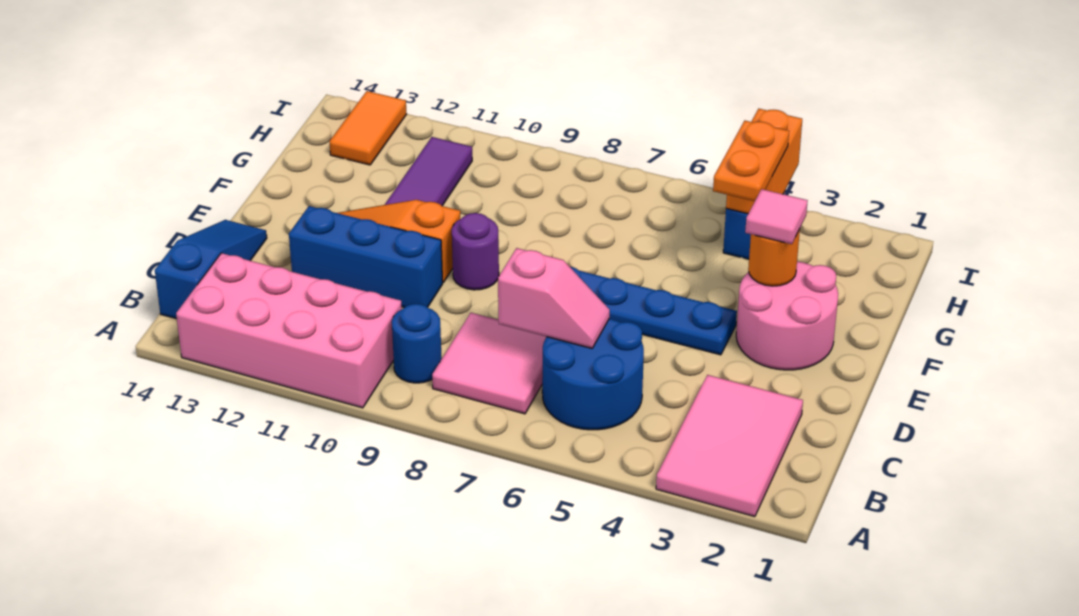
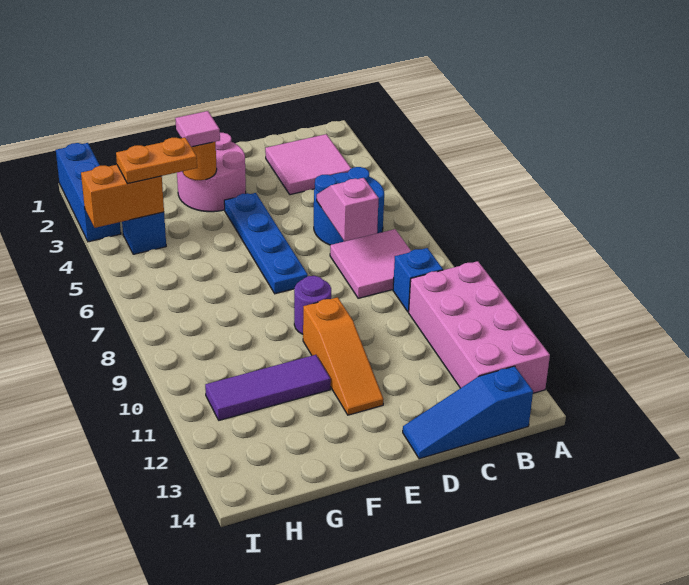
pink tile A2:C3 level 1 -> pink tile B2:C3 level 1
blue round brick B9 level 1 -> blue brick B9 level 1
blue brick D10:D12 level 1 -> blue brick I1:I3 level 1
orange tile H13:I13 level 1 -> none

